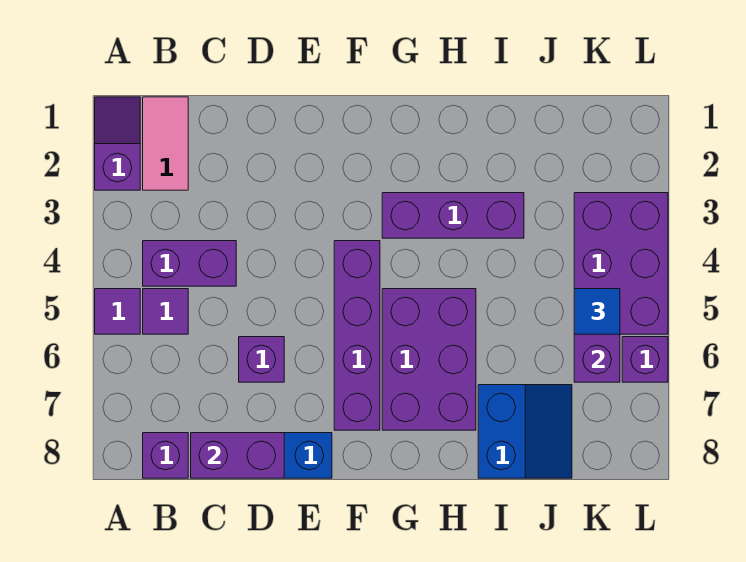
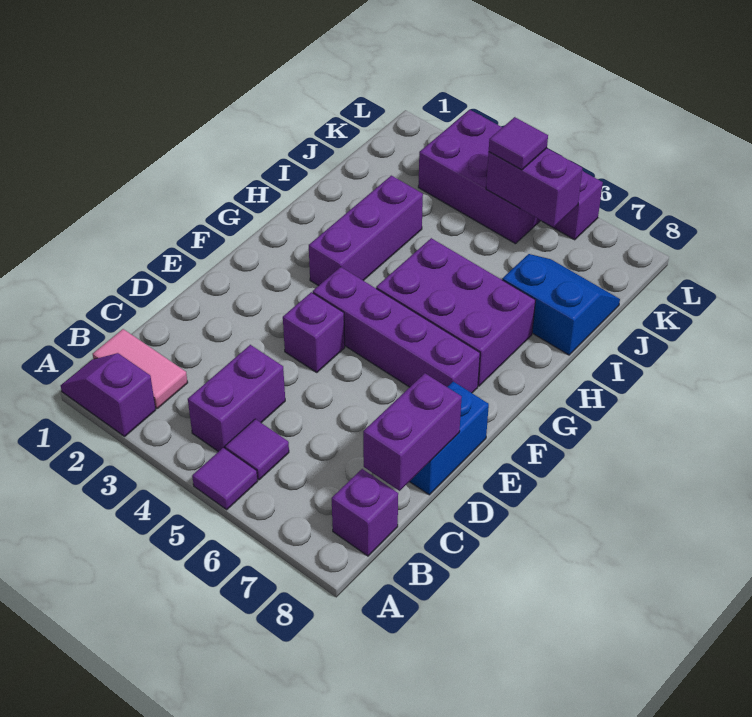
purple brick D6 level 1 -> purple brick E4 level 1
blue tile K5 level 3 -> purple tile K5 level 3

